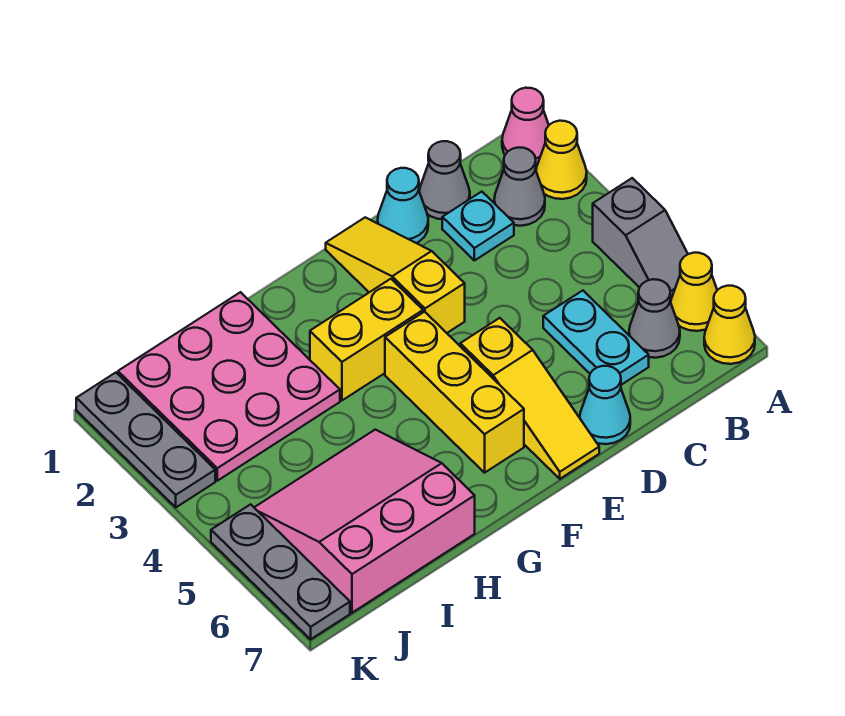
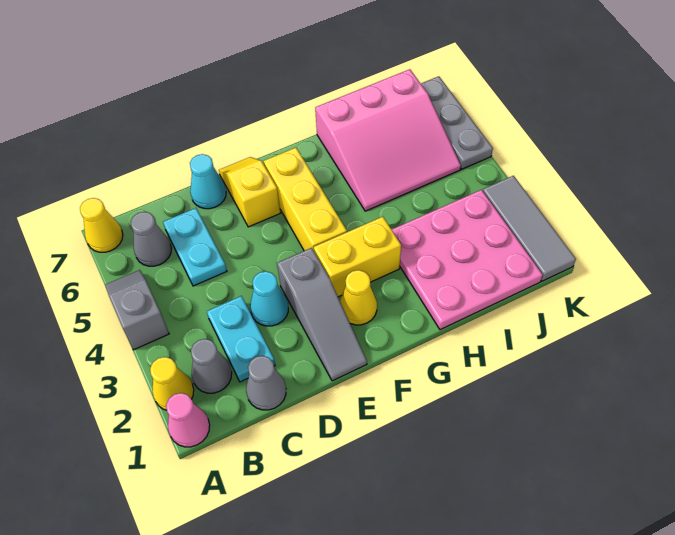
yellow cone A6 level 1 -> yellow cone F2 level 1
cyan plate C2 level 1 -> cyan plate C2:C3 level 1
cyan cone D1 level 1 -> cyan cone D3 level 1
yellow slope E1:E3 level 1 top 3 -> grey slope E1:E3 level 1 top 3
yellow slope E5:E7 level 1 top 5 -> yellow slope E6:E7 level 1 top 6
grey plate K1:K3 level 1 -> grey tile K1:K3 level 1

